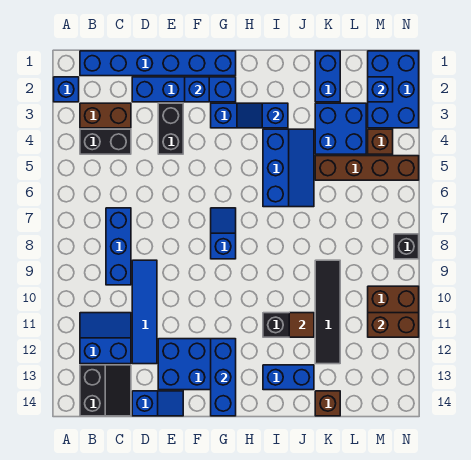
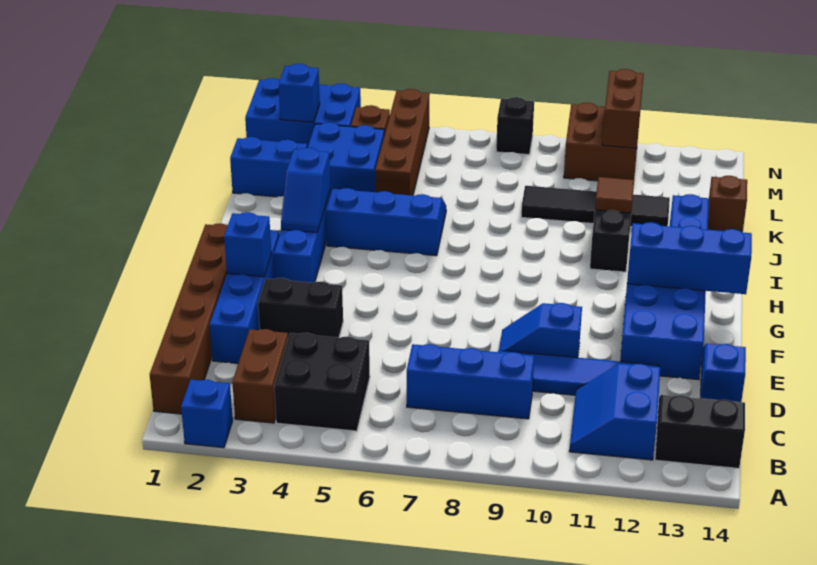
blue brick B1:G1 level 1 -> brown brick B1:G1 level 1
black brick B4:C4 level 1 -> black brick B4:C5 level 1
blue slope G7:G8 level 1 top 8 -> blue slope E9:E10 level 1 top 10

